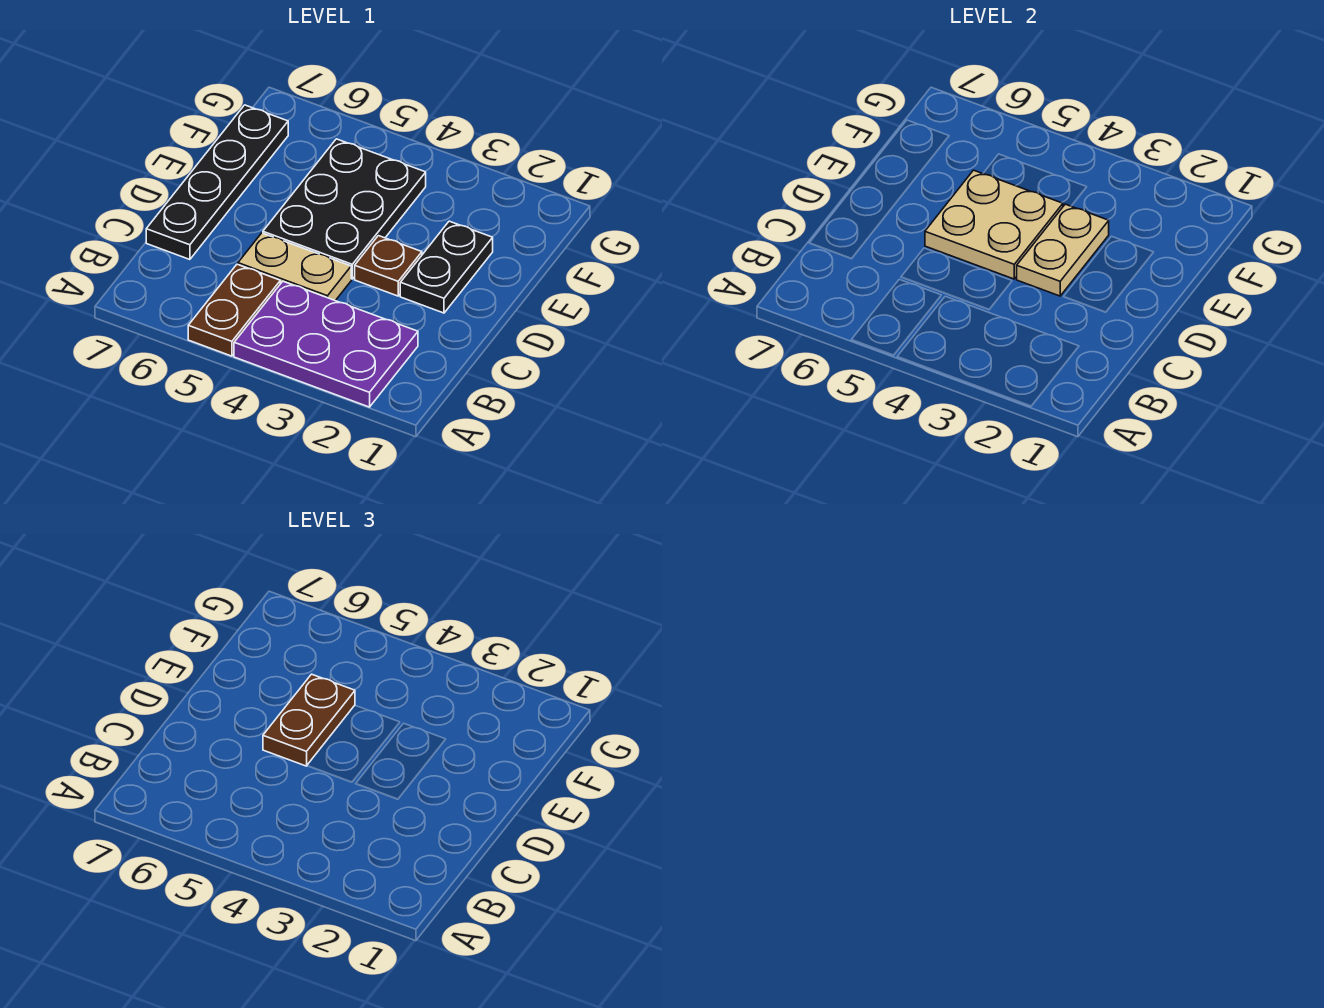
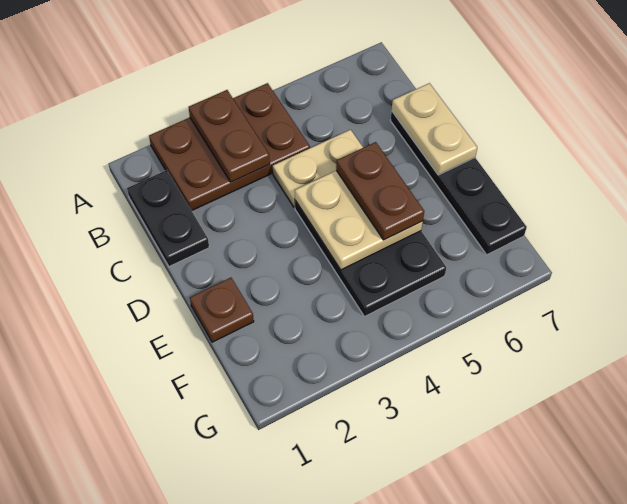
purple plate A2:B4 level 1 -> brown plate A2:B4 level 1
brown plate A5:B5 level 1 -> brown plate A3:B3 level 2
black plate D2:E2 level 1 -> black plate B1:C1 level 1
brown plate D3 level 1 -> brown plate E1 level 1
tan plate D3:E3 level 2 -> tan plate C7:D7 level 2

